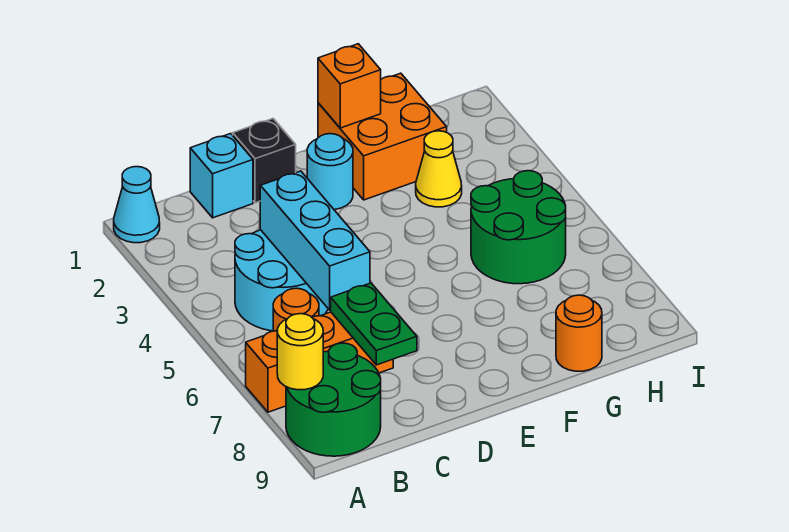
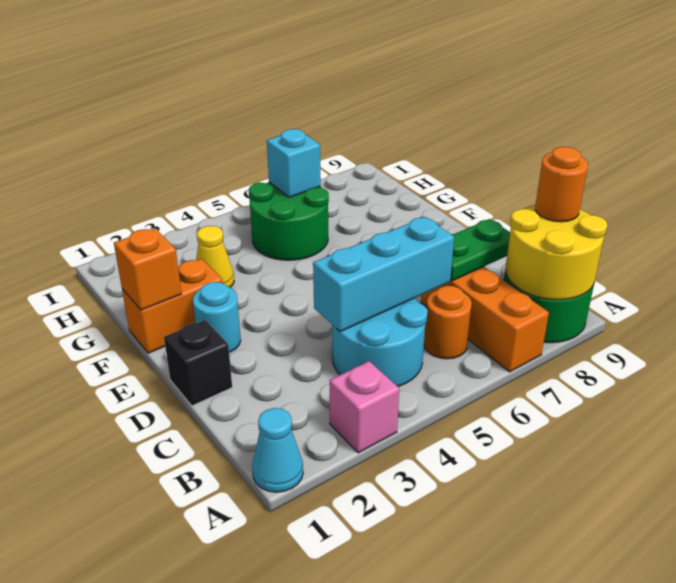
none -> pink brick A3 level 1
yellow round brick A8 level 2 -> yellow round brick A8:B9 level 2
cyan brick C1 level 1 -> cyan brick H6 level 2
orange brick F1:G2 level 1 -> orange brick F1:F2 level 1
orange round brick G9 level 1 -> orange round brick B9 level 3

